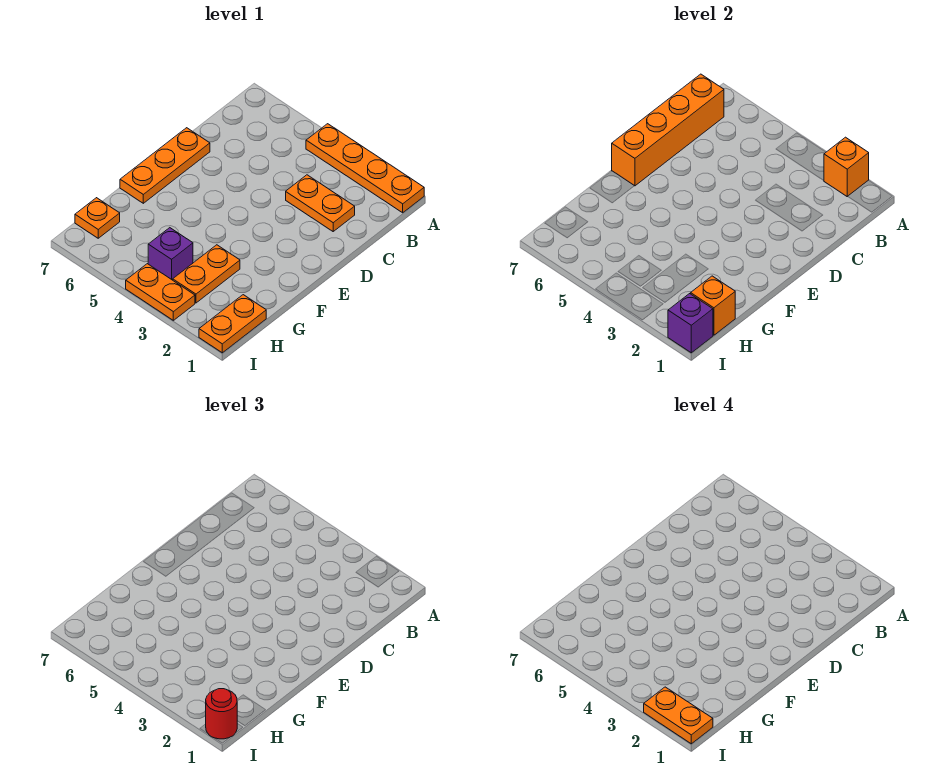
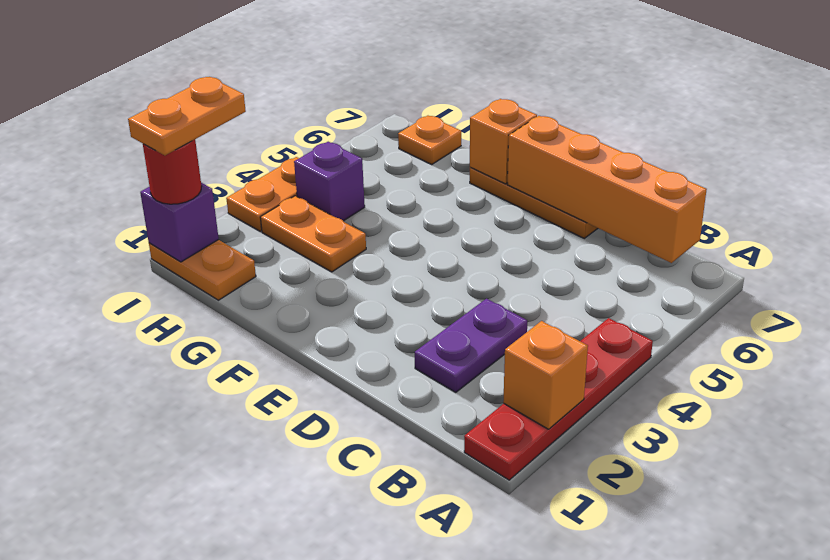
orange plate A1:A4 level 1 -> red plate A1:A4 level 1
orange plate C2:C3 level 1 -> purple plate C2:C3 level 1
orange brick H1 level 2 -> orange brick F7 level 2

